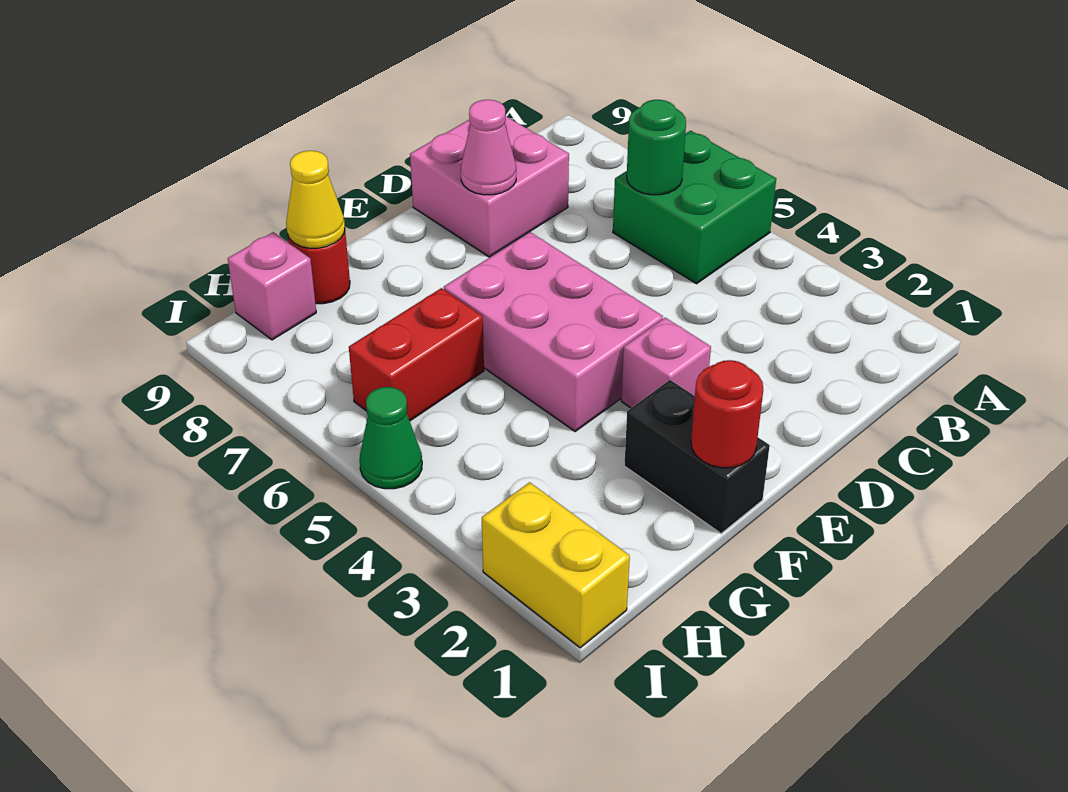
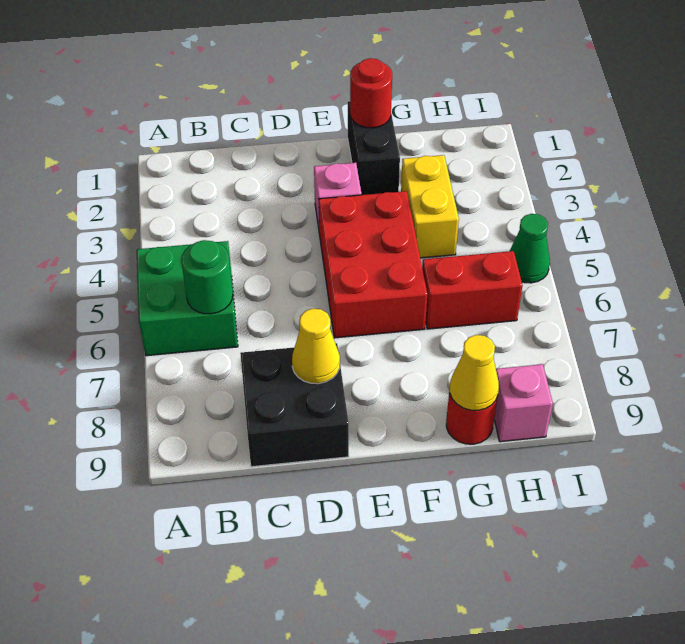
pink brick C8:D9 level 1 -> black brick C8:D9 level 1
pink cone D8 level 2 -> yellow cone D8 level 2
pink brick E4:F6 level 1 -> red brick E4:F6 level 1
yellow brick I1:I2 level 1 -> yellow brick G3:G4 level 1

